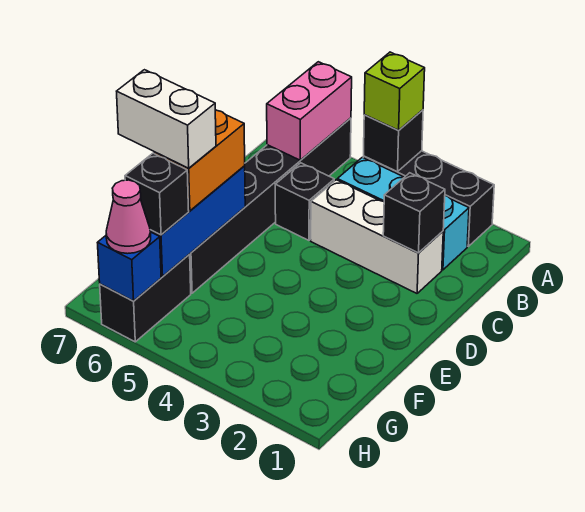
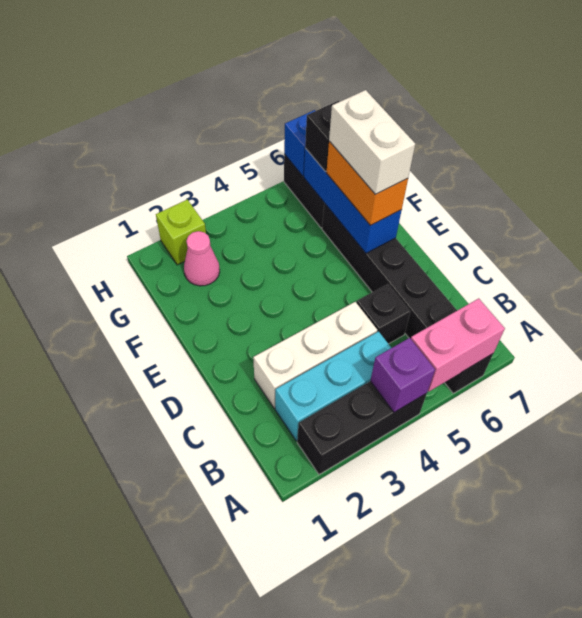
black brick A4 level 2 -> purple brick A4 level 2
lime brick A4 level 3 -> lime brick H2 level 1
pink brick A6:B6 level 2 -> pink brick A5:A6 level 2
black brick C2 level 2 -> none
white brick F6:F7 level 4 -> white brick E6:F6 level 4
pink cone H6 level 3 -> pink cone G2 level 1

